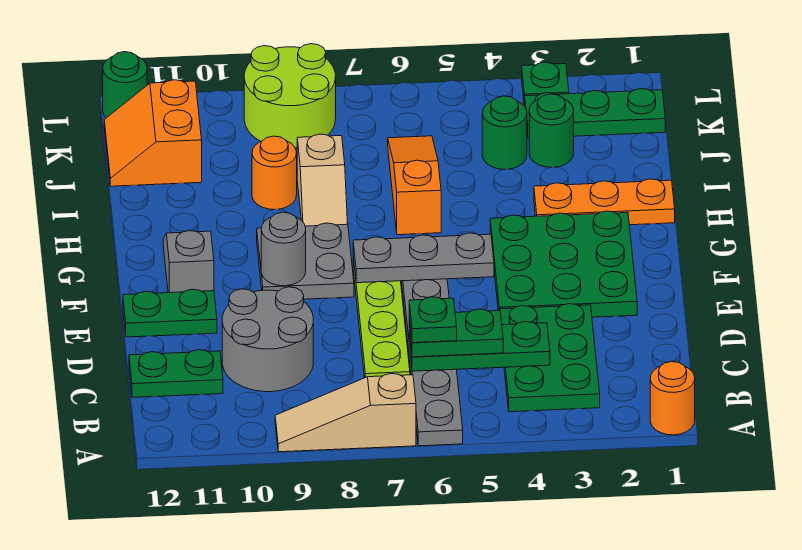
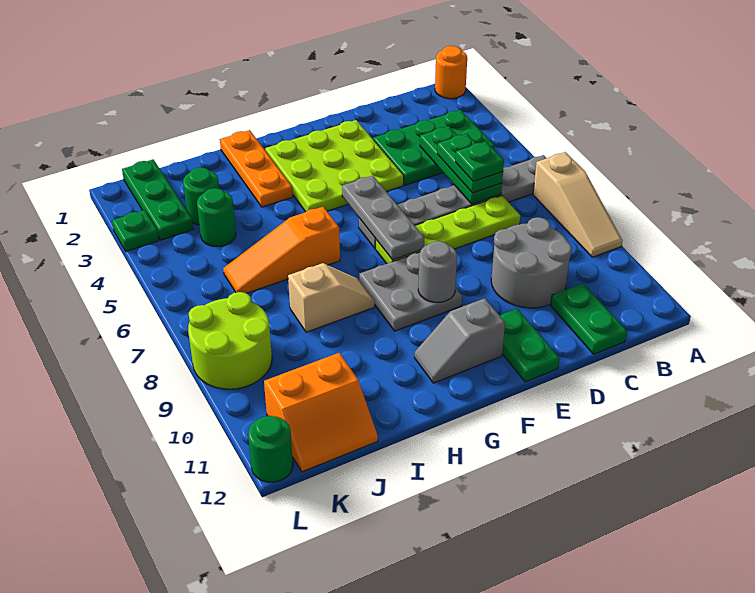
green plate E2:G4 level 1 -> lime plate E2:G4 level 1
orange round brick I9 level 1 -> none

